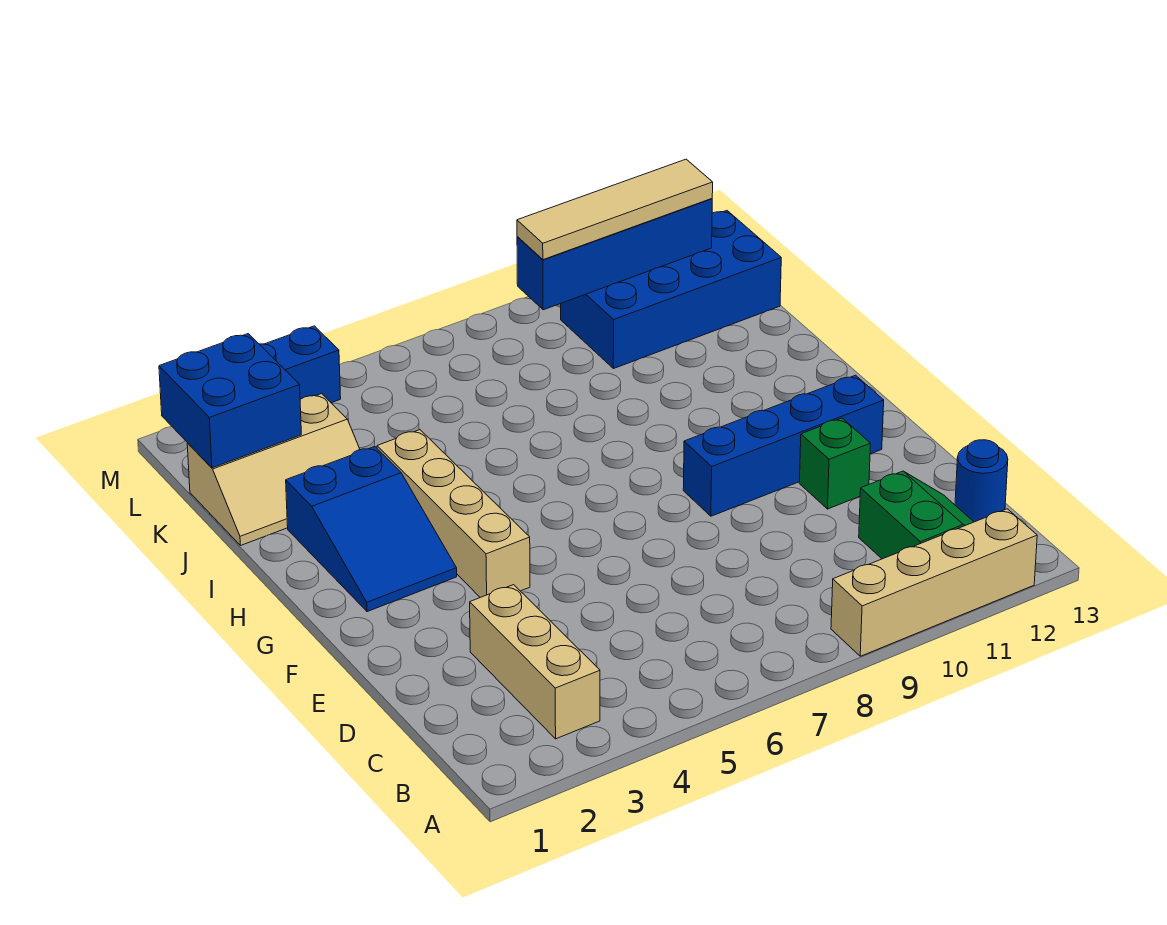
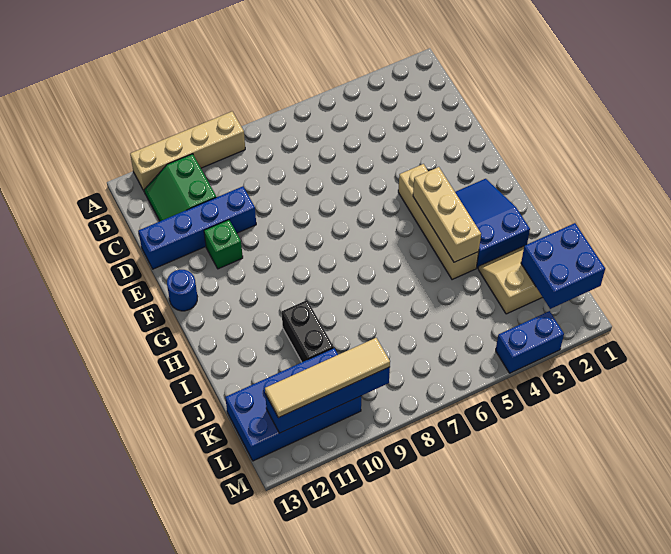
tan brick B3:D3 level 1 -> tan brick G4:I4 level 2
blue round brick C13 level 1 -> blue round brick F13 level 1
blue brick F9:F12 level 1 -> blue brick D10:D13 level 1
none -> black brick I10:J10 level 1

